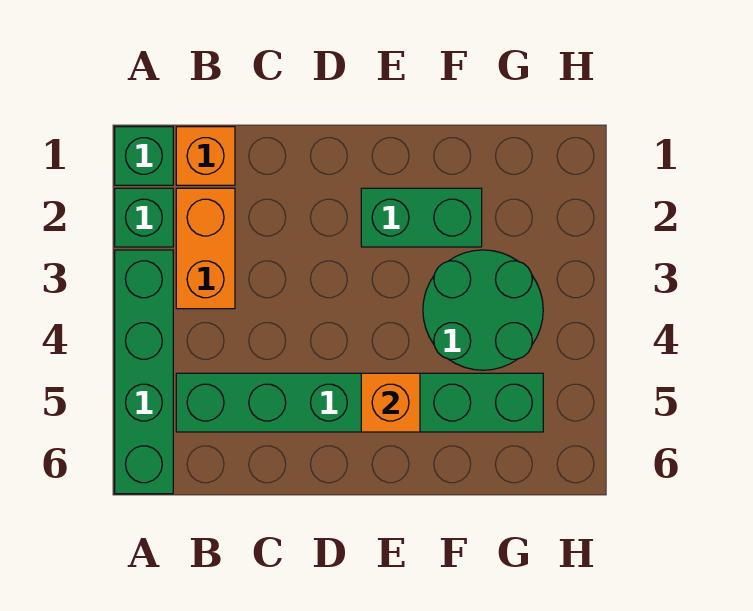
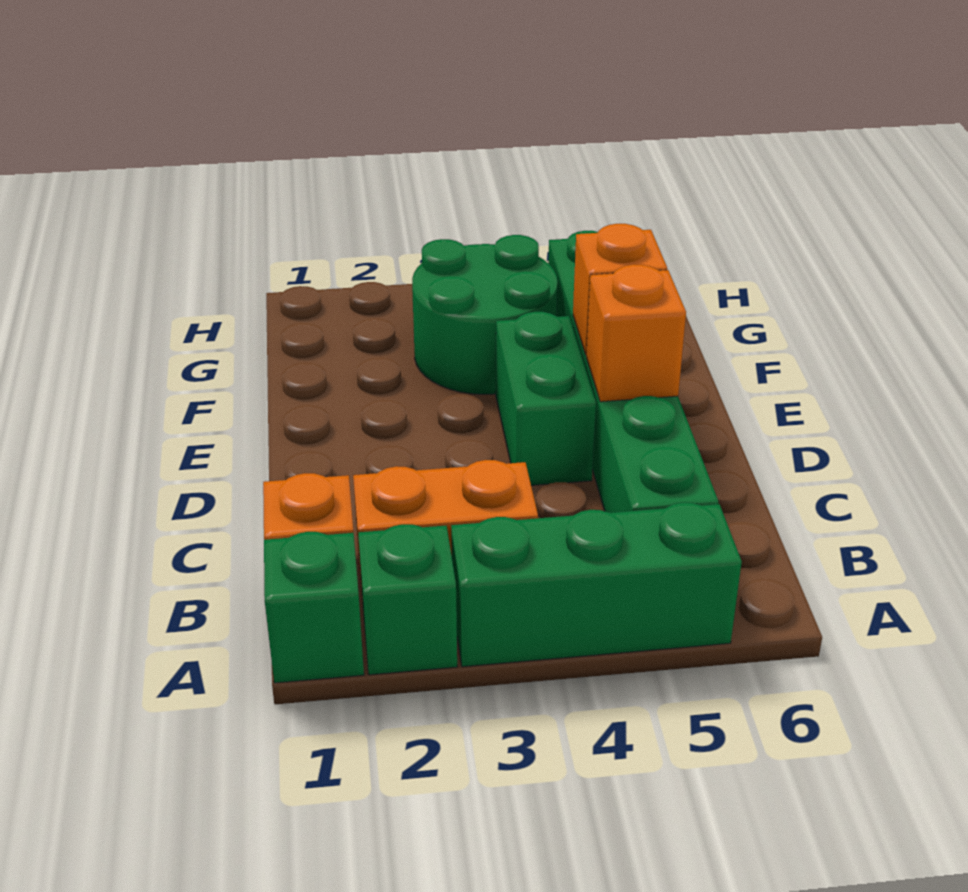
green brick A3:A6 level 1 -> green brick A3:A5 level 1
none -> orange brick D5 level 2
green brick E2:F2 level 1 -> green brick D4:E4 level 1

